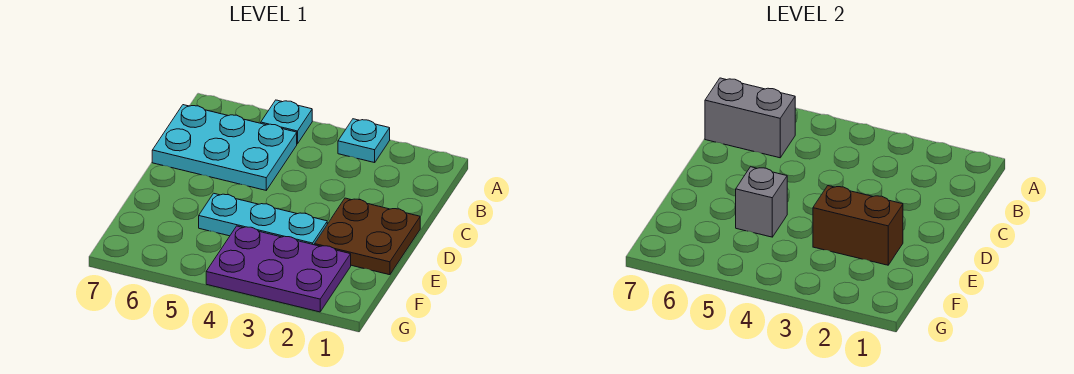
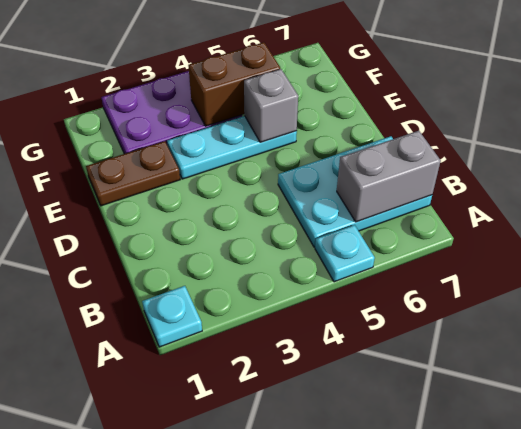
cyan plate A3 level 1 -> cyan plate A1 level 1
brown plate D1:E2 level 1 -> brown plate E1:E2 level 1
brown brick E2:E3 level 2 -> brown brick F4:F5 level 2

